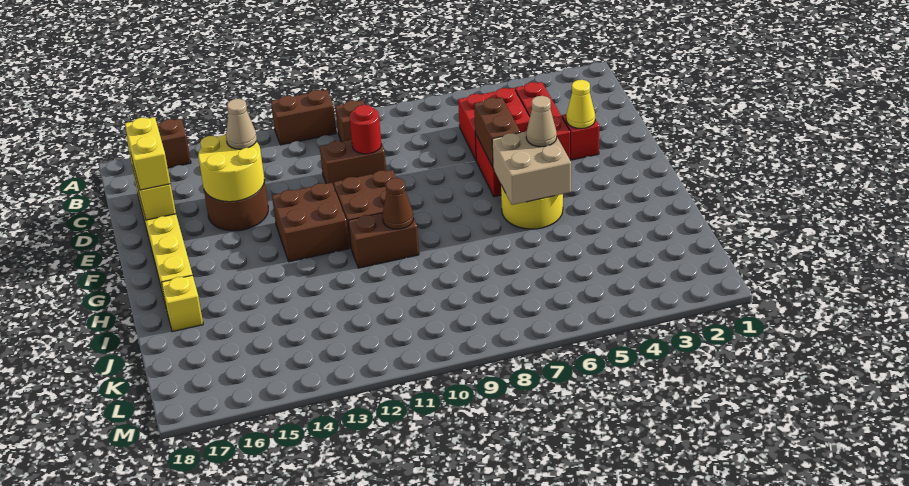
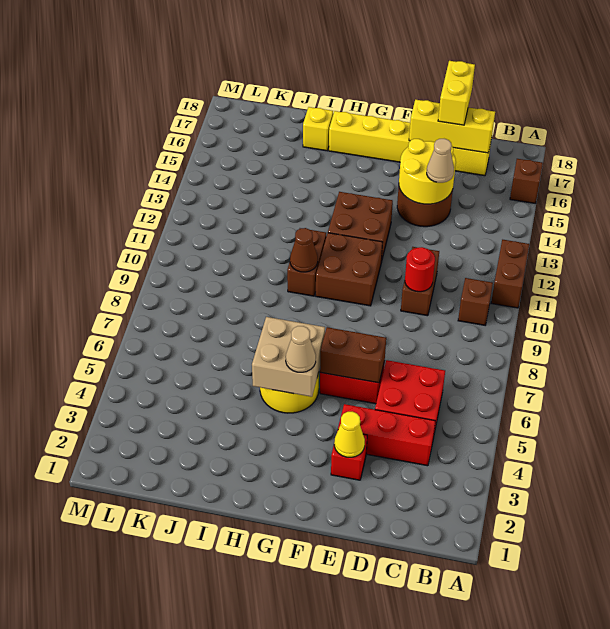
yellow brick D17:E17 level 3 -> yellow brick D17:D18 level 3

